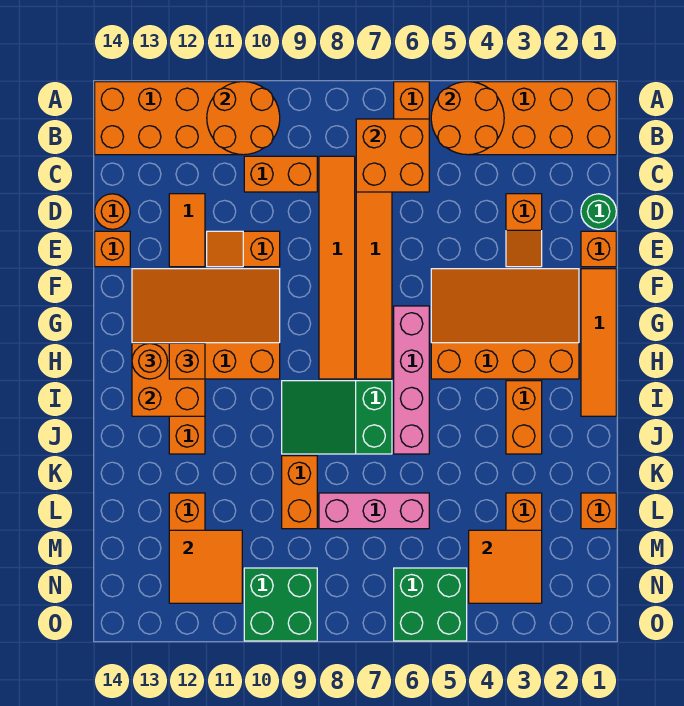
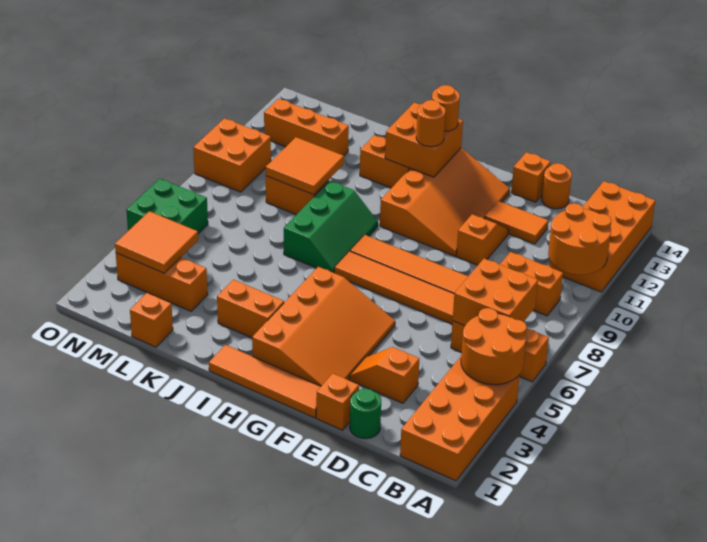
orange brick C9:C10 level 1 -> orange brick B9:C9 level 1
pink brick G6:J6 level 1 -> none
orange brick H12 level 3 -> orange round brick H12 level 3
green slope I7:J9 level 1 top 7 -> green slope I7:J9 level 1 top J
pink brick L6:L8 level 1 -> none
orange tile M11:N12 level 2 -> orange tile K9:L10 level 2
green brick N9:O10 level 1 -> orange brick N9:O10 level 1

